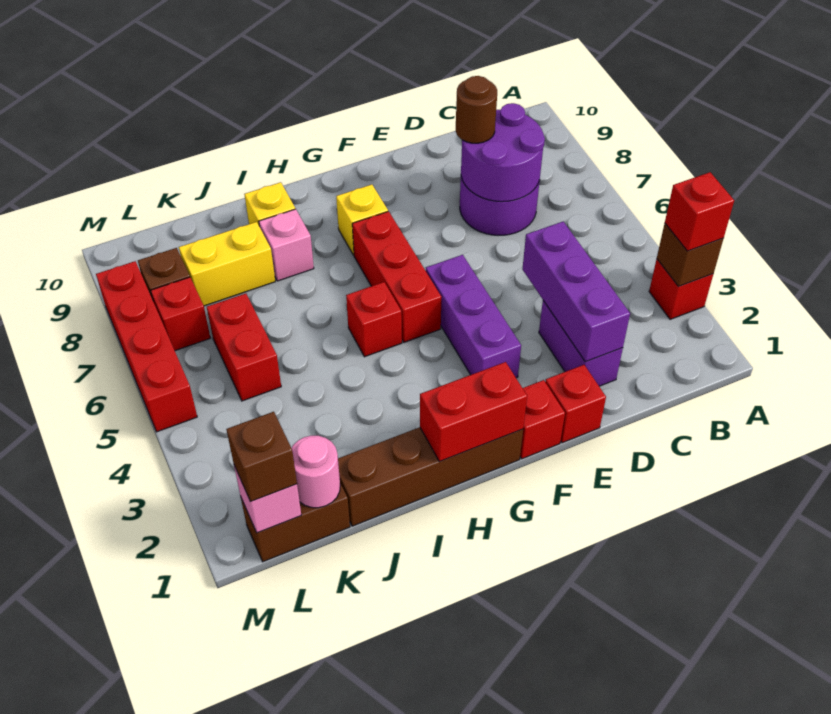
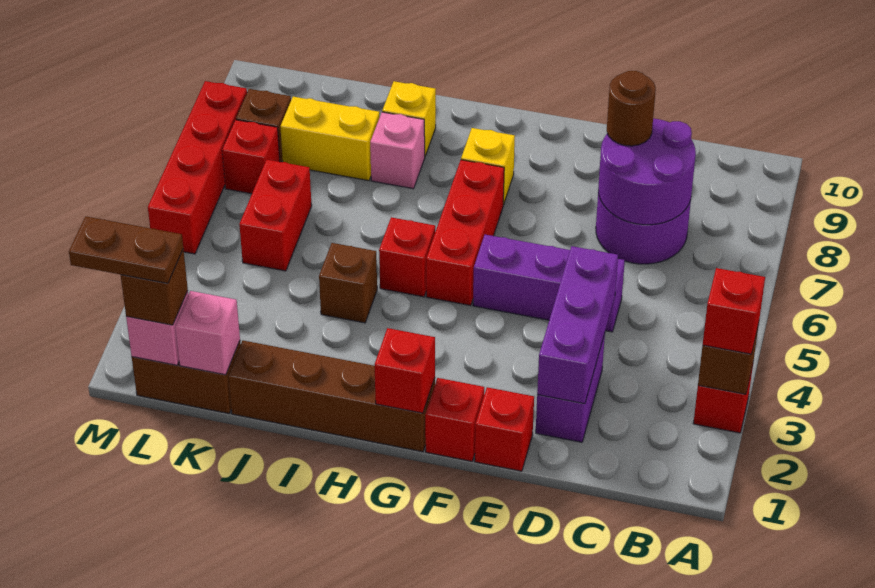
purple brick F3:F5 level 1 -> purple brick D5:F5 level 1
red brick G1:H1 level 2 -> red brick G1 level 2
none -> brown brick I4 level 1
pink round brick K1 level 2 -> pink brick K1 level 2
none -> brown plate L1:M1 level 4

